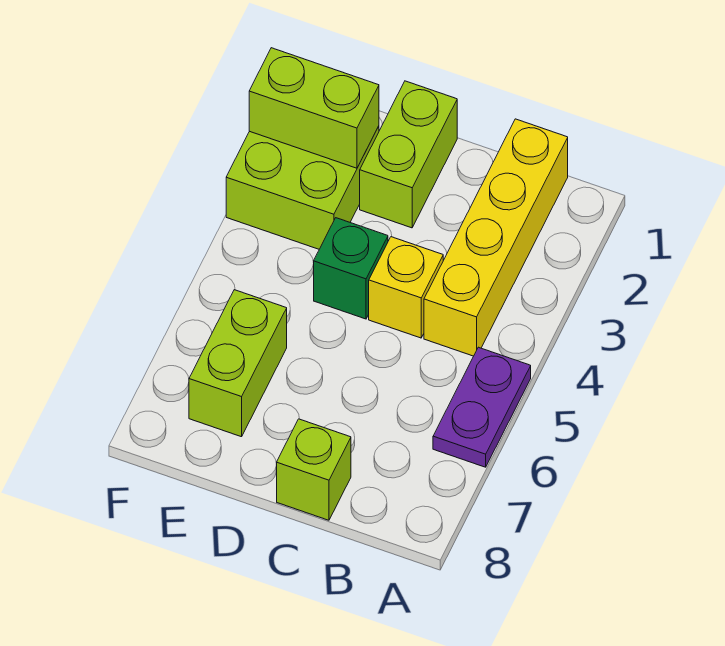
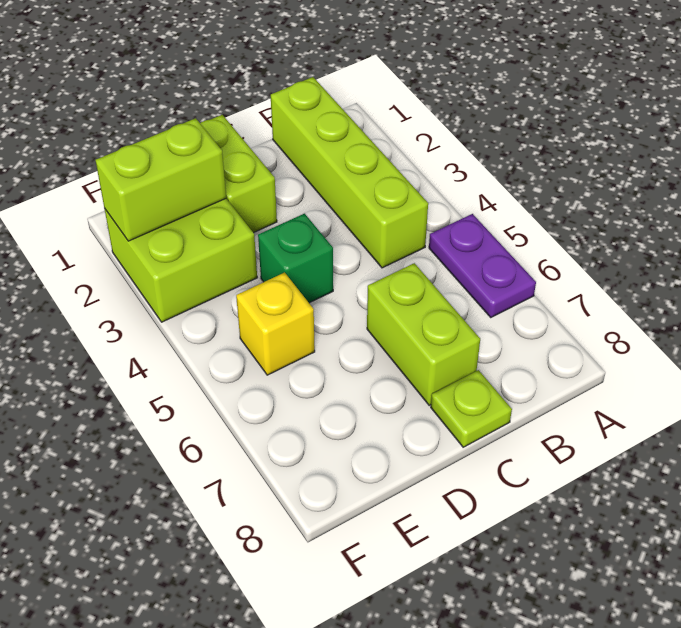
yellow brick B1:B4 level 1 -> lime brick B1:B4 level 1
yellow brick C4 level 1 -> yellow brick E5 level 1
lime brick C8 level 1 -> lime plate C8 level 1
lime brick E6:E7 level 1 -> lime brick C6:C7 level 1

